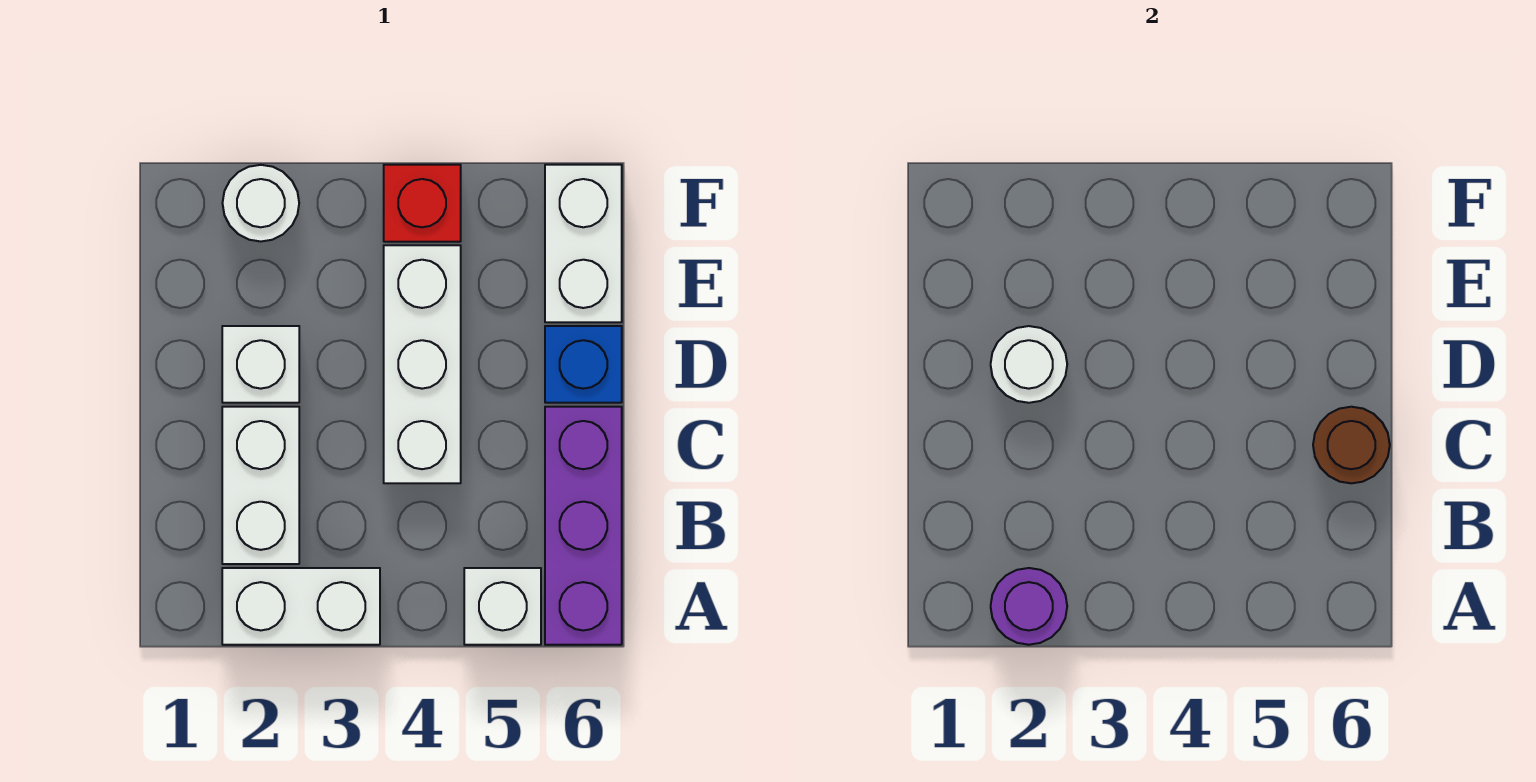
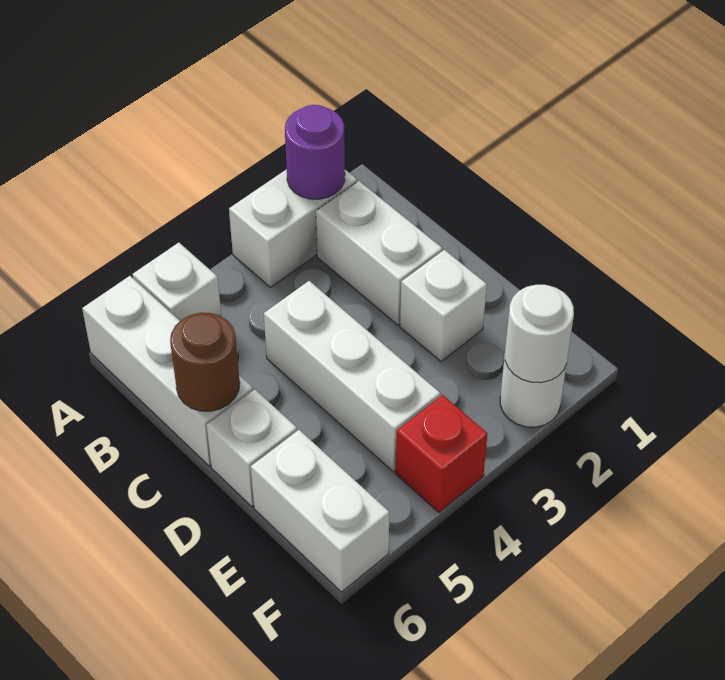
purple brick A6:C6 level 1 -> white brick A6:C6 level 1
white round brick D2 level 2 -> white round brick F2 level 2
blue brick D6 level 1 -> white brick D6 level 1

